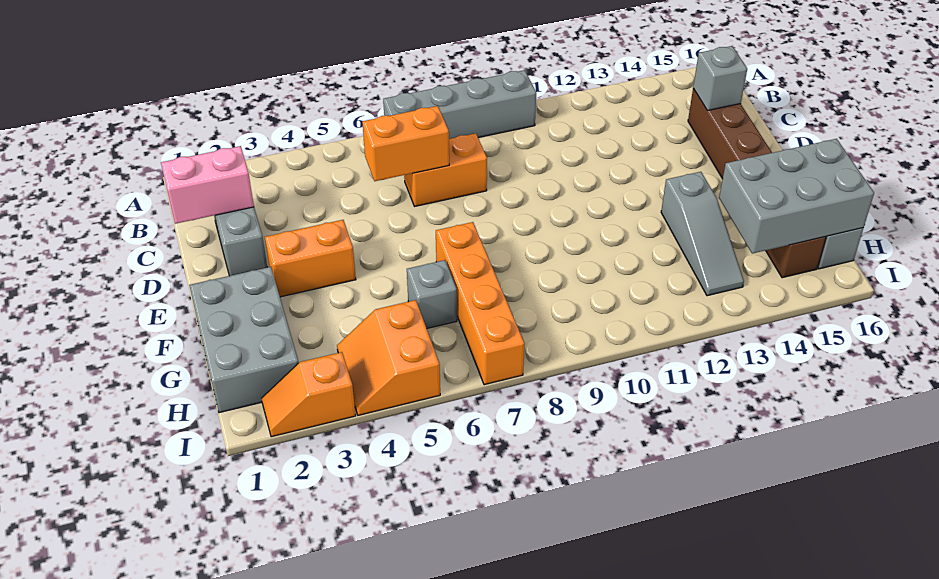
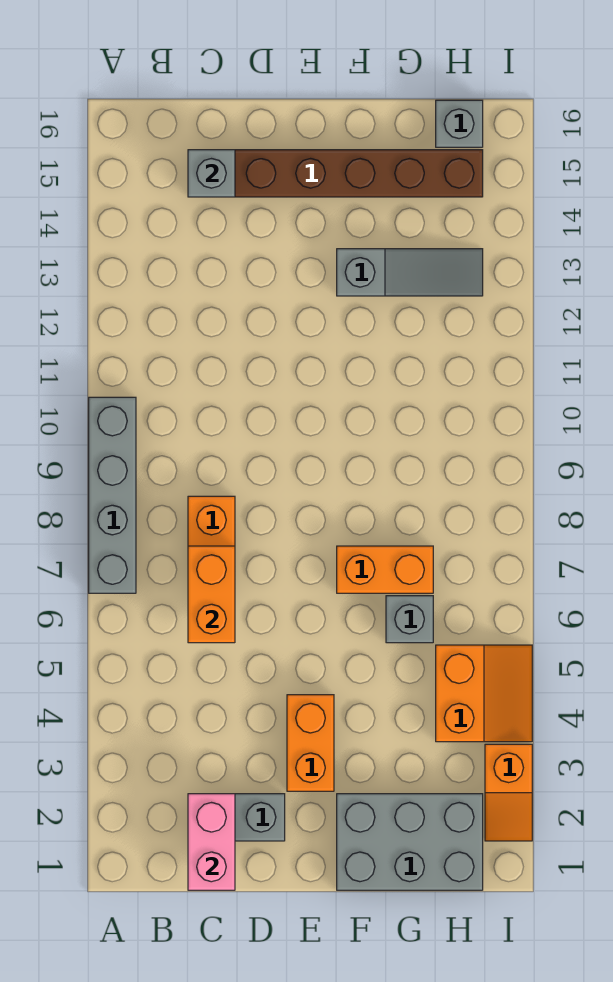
orange brick F7:I7 level 1 -> orange brick F7:G7 level 1
grey brick G14:H16 level 2 -> none
orange slope H4:I5 level 1 top 5 -> orange slope H4:I5 level 1 top H

